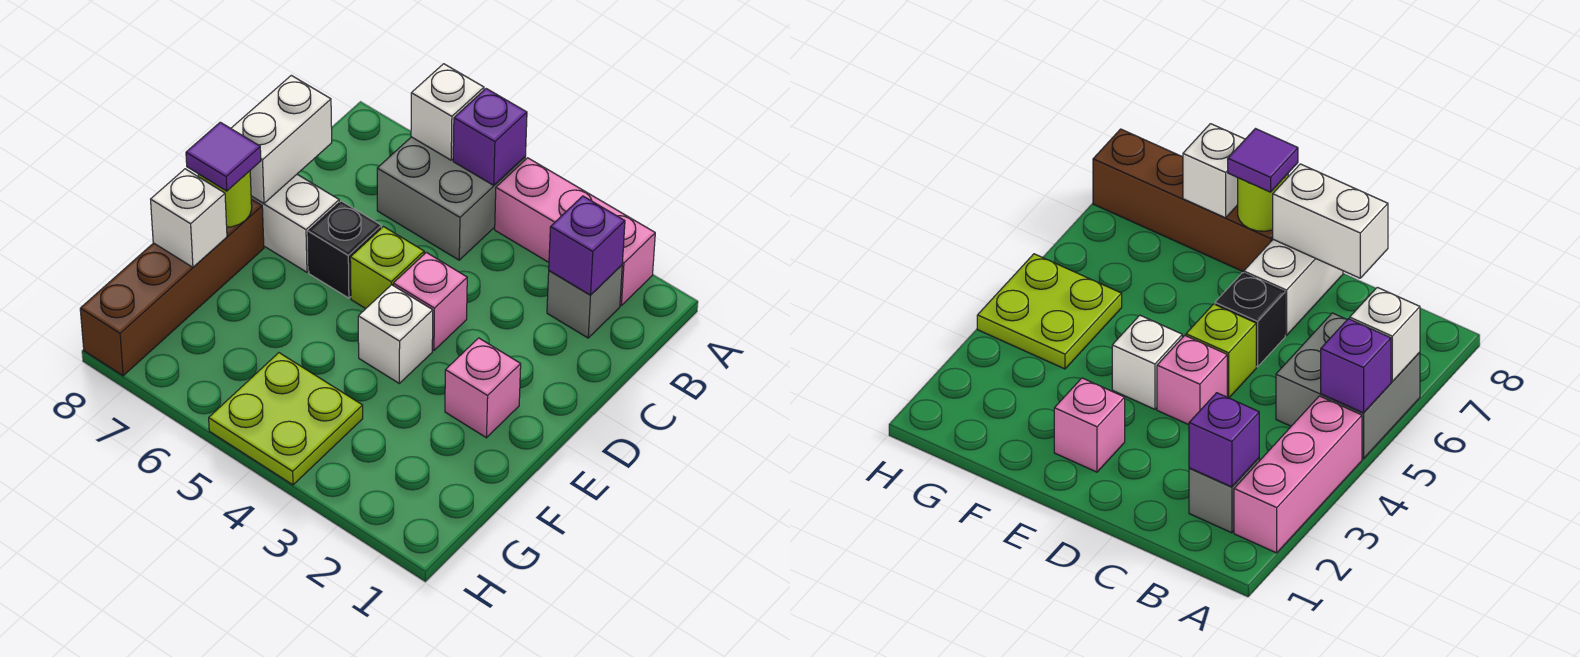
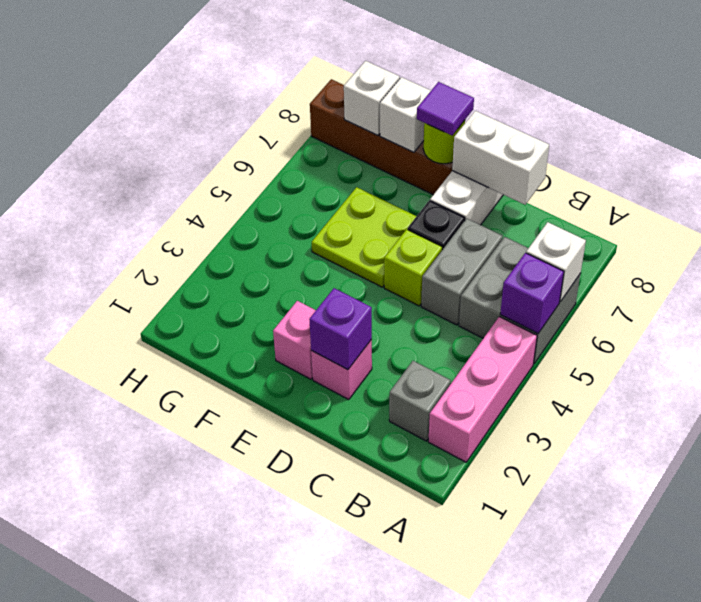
purple brick B2 level 2 -> purple brick D2 level 2
none -> grey brick C5:C6 level 1
pink brick D4 level 1 -> pink brick D2 level 1
white brick E4 level 1 -> white brick G8 level 2
lime plate G4:H5 level 1 -> lime plate E5:F6 level 1

